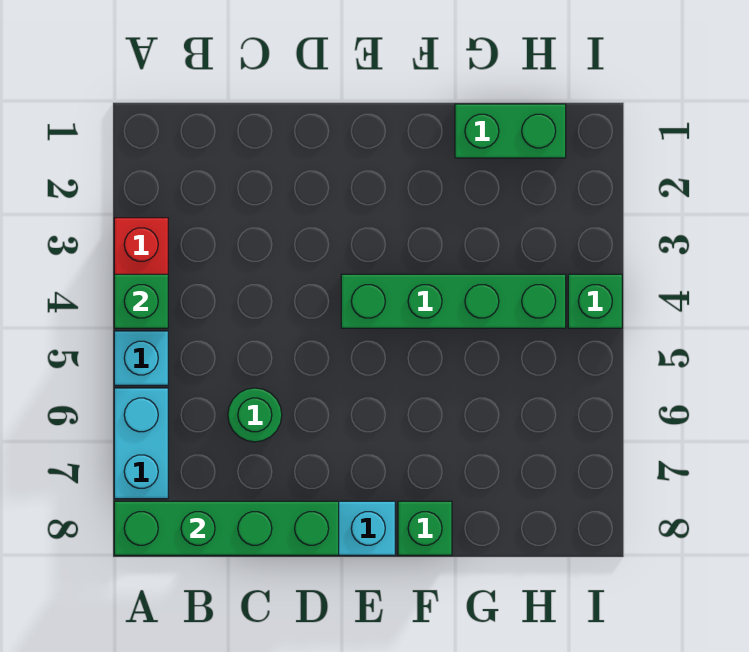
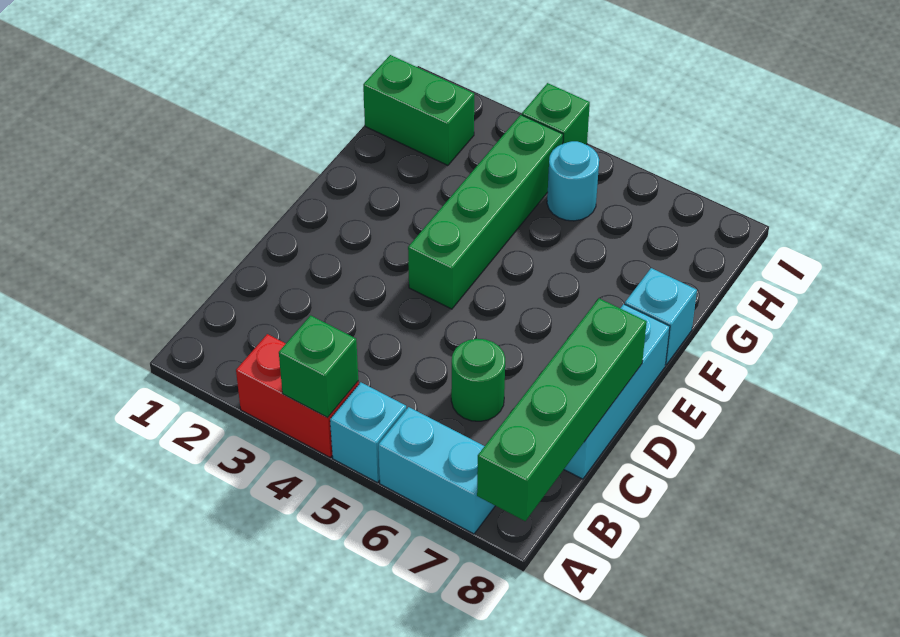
green brick F8 level 1 -> cyan brick F8 level 1
green brick G1:H1 level 1 -> green brick H1:H2 level 1
none -> cyan round brick H5 level 1

